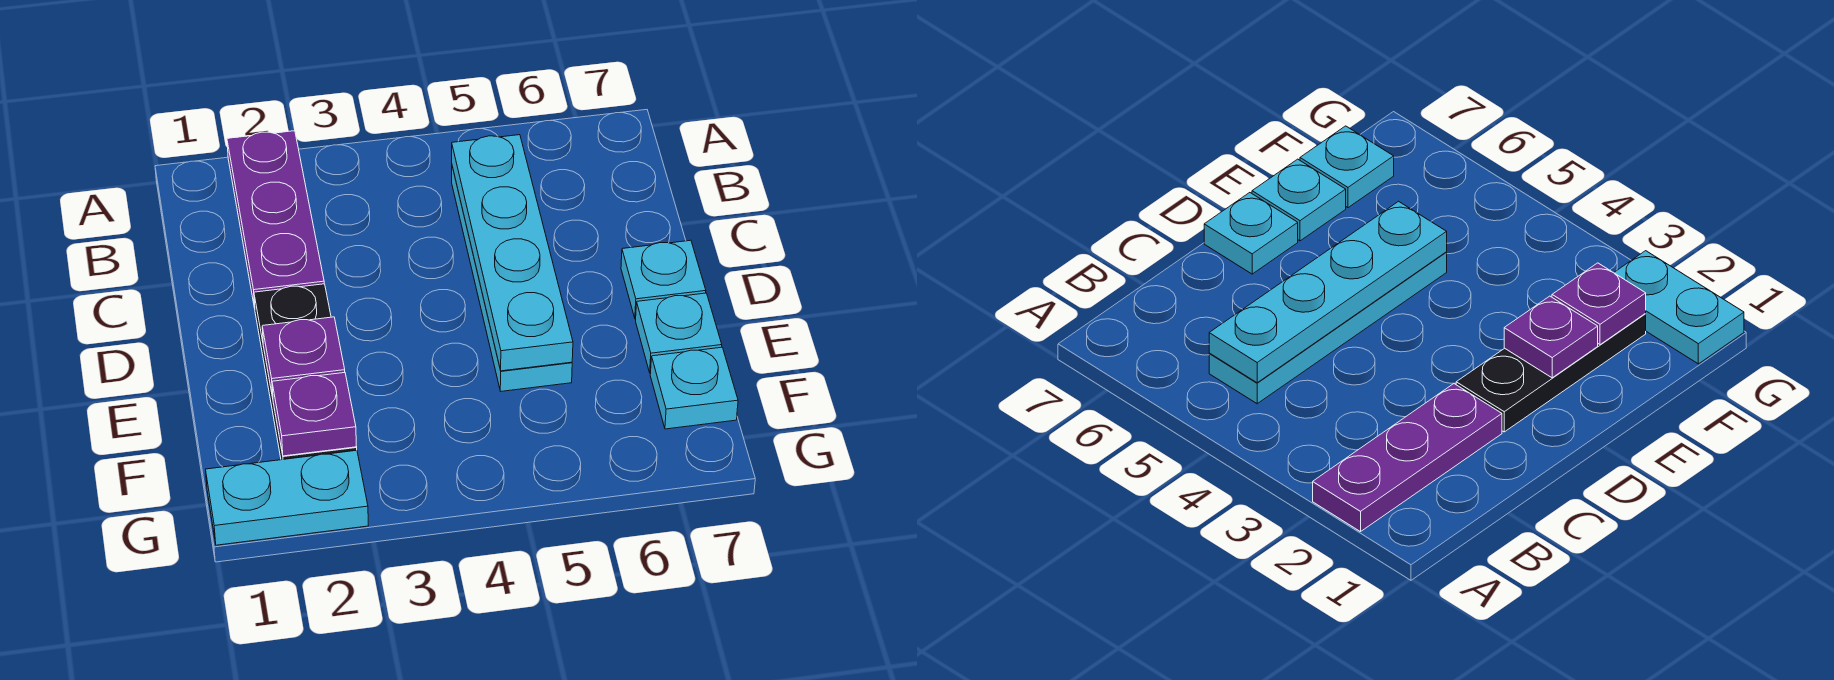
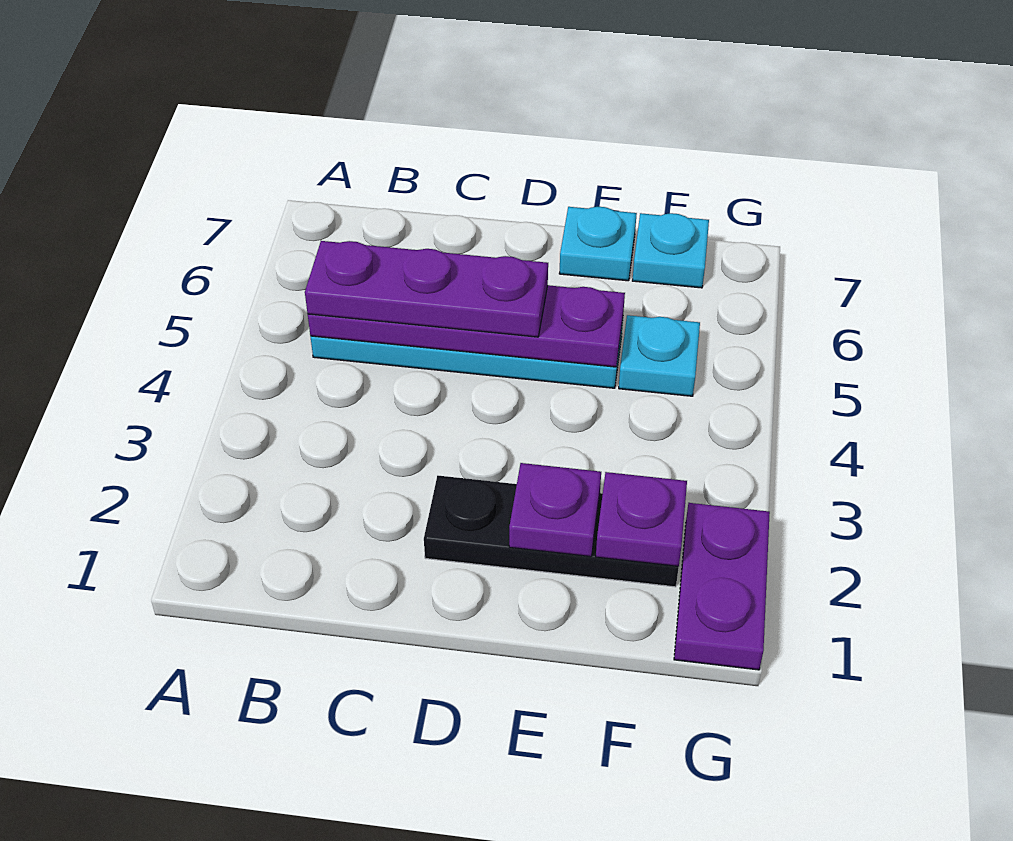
purple plate A2:C2 level 1 -> purple plate B5:D5 level 3
cyan plate B5:E5 level 2 -> purple plate B5:E5 level 2
cyan plate D7 level 1 -> cyan plate F5 level 1
cyan plate G1:G2 level 1 -> purple plate G1:G2 level 1

